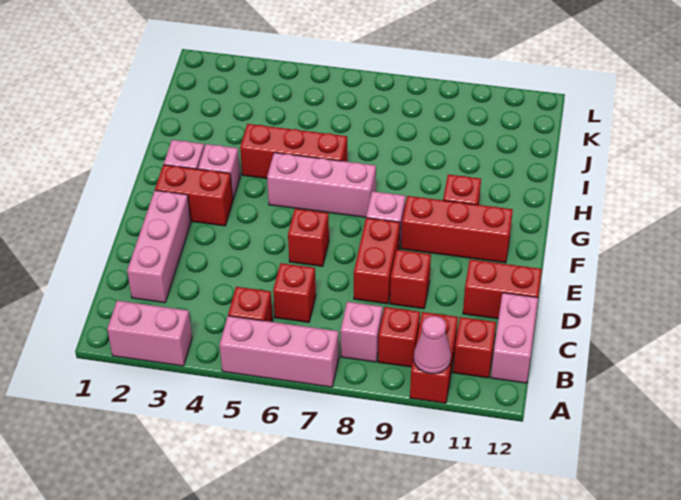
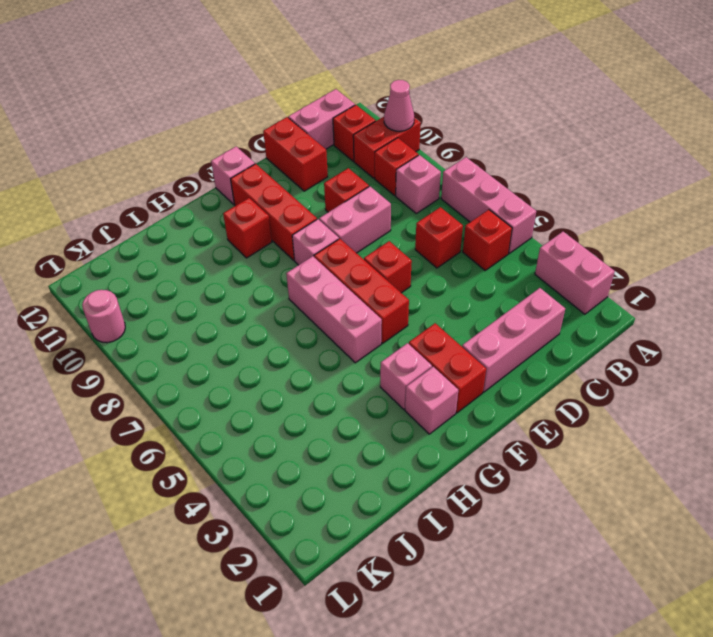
red brick D8:E8 level 1 -> pink brick D8:E8 level 1
none -> pink brick F12 level 1
red brick H4:H6 level 1 -> red brick F5:F7 level 1
none -> pink round brick L10 level 1

